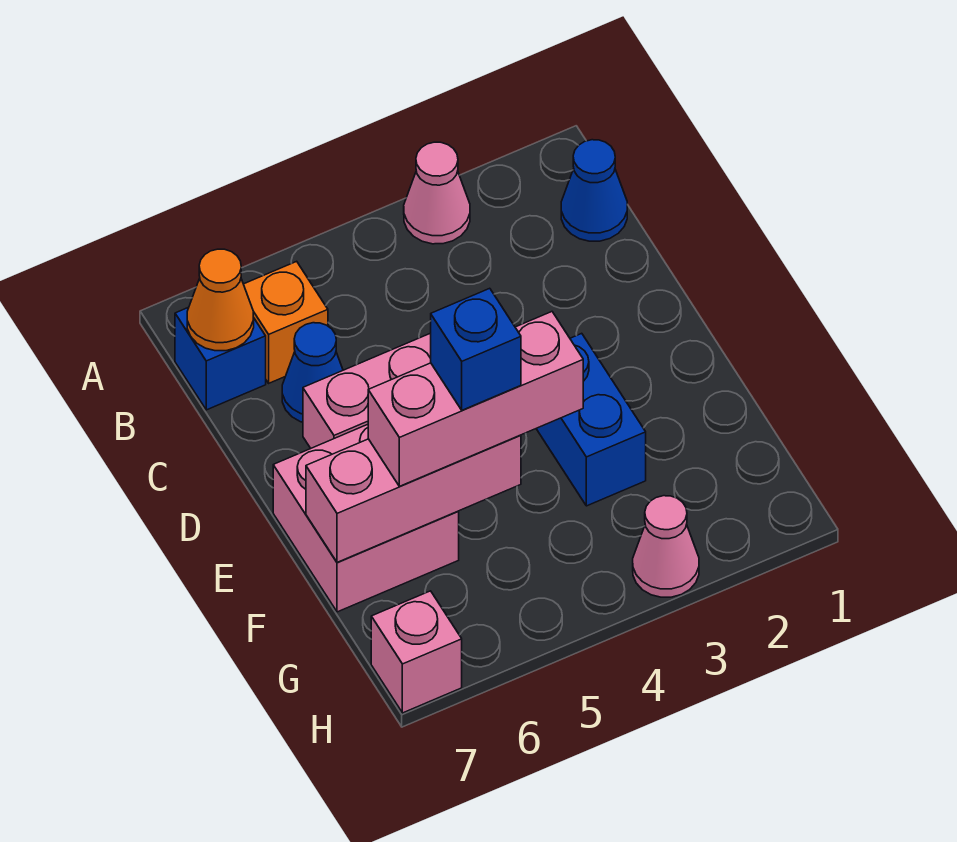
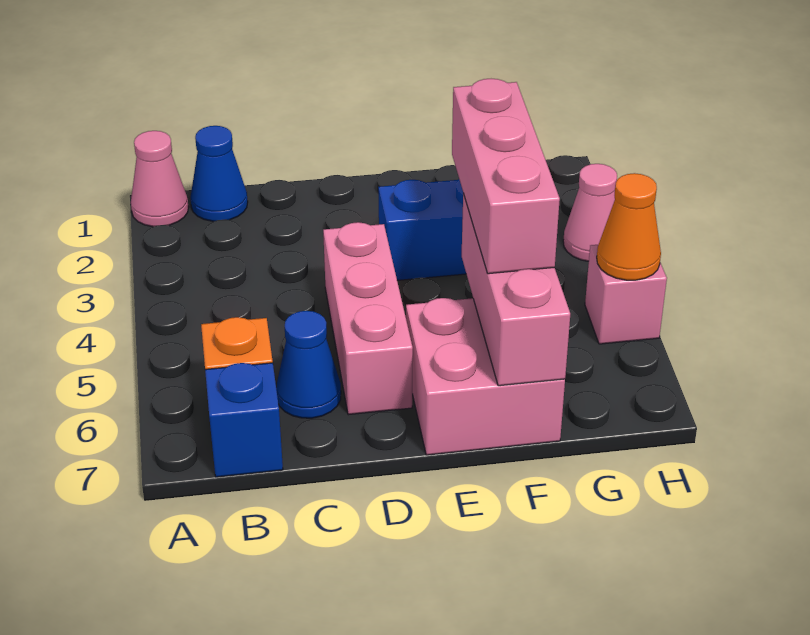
pink cone A3 level 1 -> pink cone A1 level 1
orange cone B7 level 2 -> orange cone H5 level 2
blue brick F5 level 4 -> none
pink brick H7 level 1 -> pink brick H5 level 1

